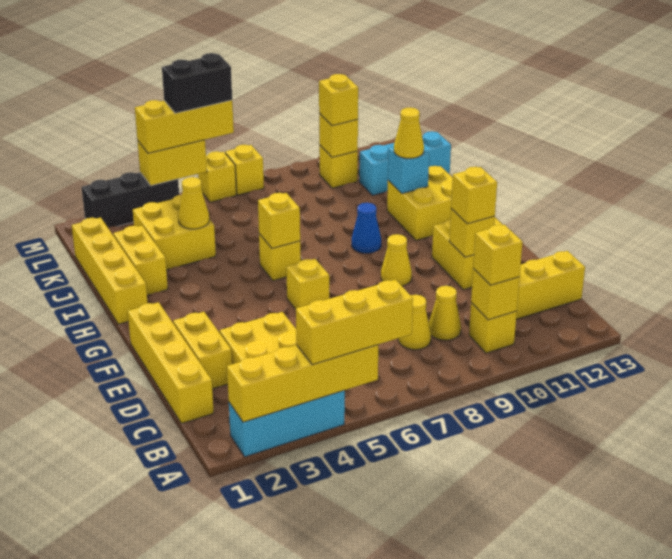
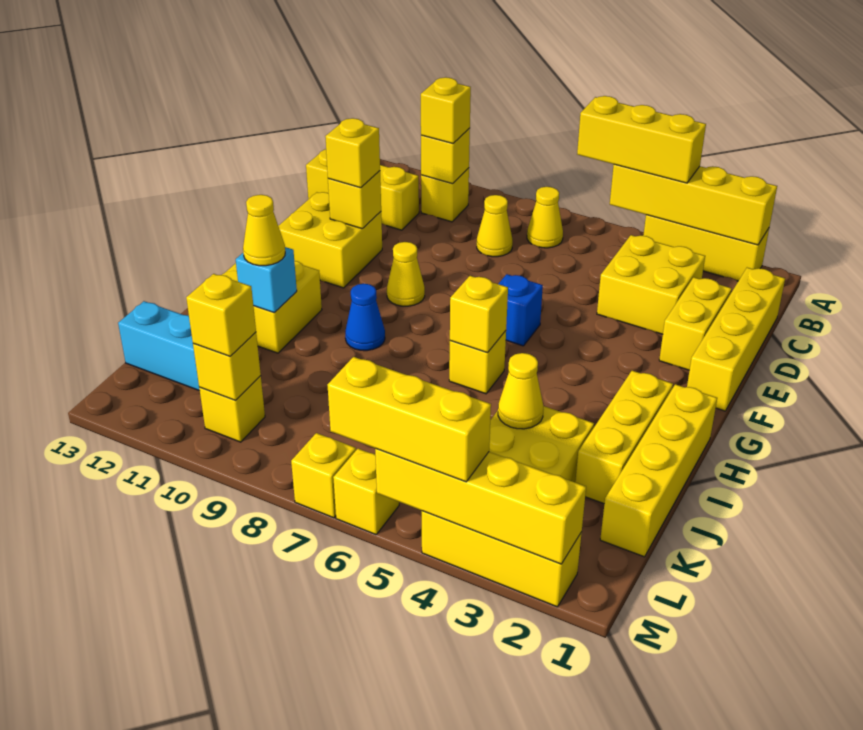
cyan brick A2:A4 level 1 -> yellow brick A2:A4 level 1
yellow cone C9 level 1 -> yellow cone B7 level 1
yellow brick F6 level 1 -> blue brick F6 level 1
yellow brick I2:J2 level 1 -> yellow brick H2:J2 level 1
black brick M2:M4 level 1 -> yellow brick M2:M4 level 1
yellow brick M4:M5 level 2 -> yellow brick M2:M5 level 2
black brick M5:M6 level 4 -> none

